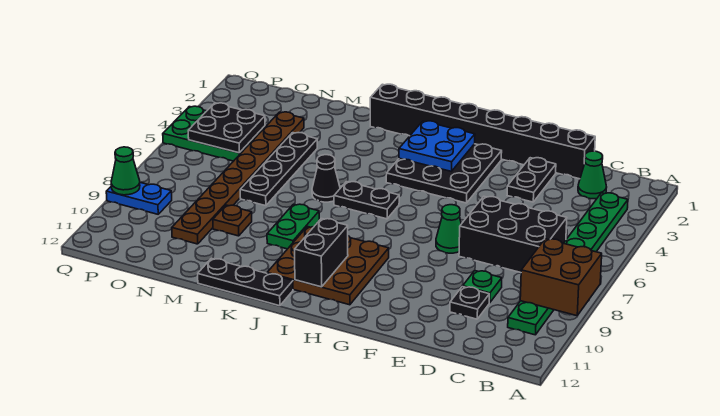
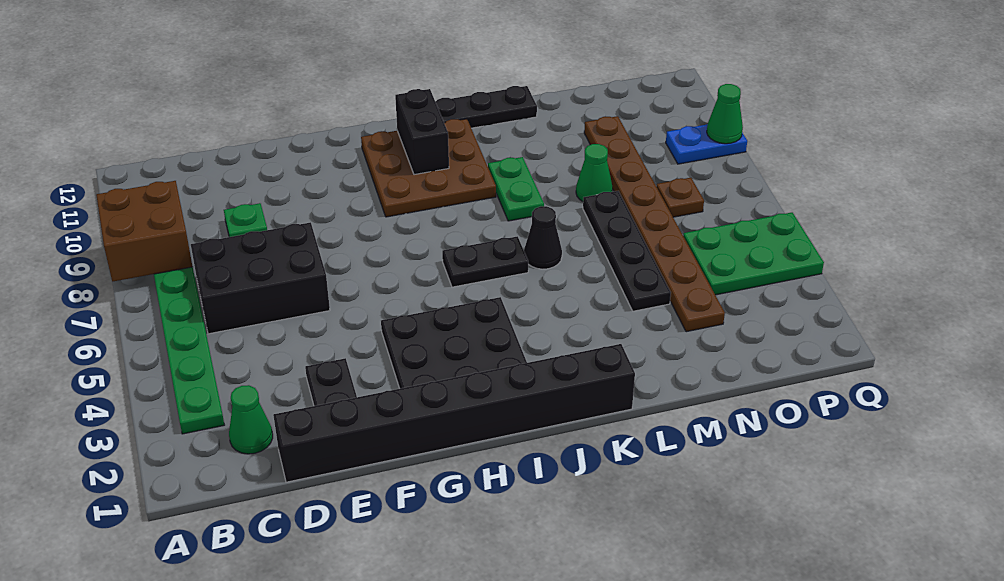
black plate D10 level 1 -> none
green cone F7 level 1 -> green cone M8 level 1
blue plate H2:I3 level 2 -> none
brown plate M9 level 1 -> brown plate O7 level 1
black plate O4:P5 level 2 -> none

